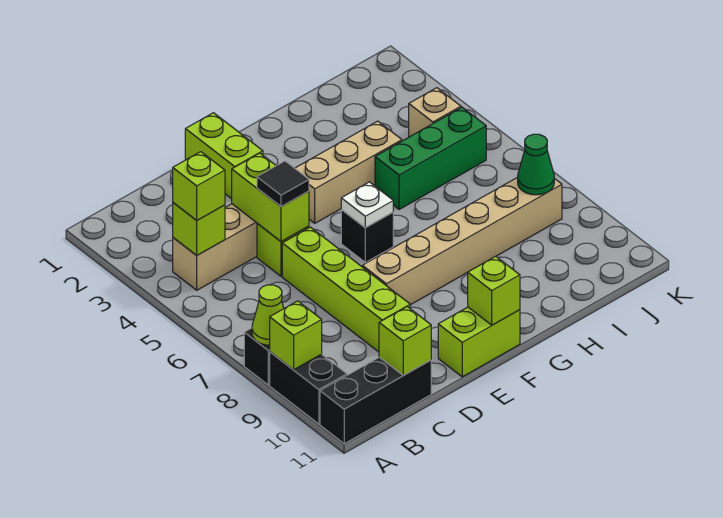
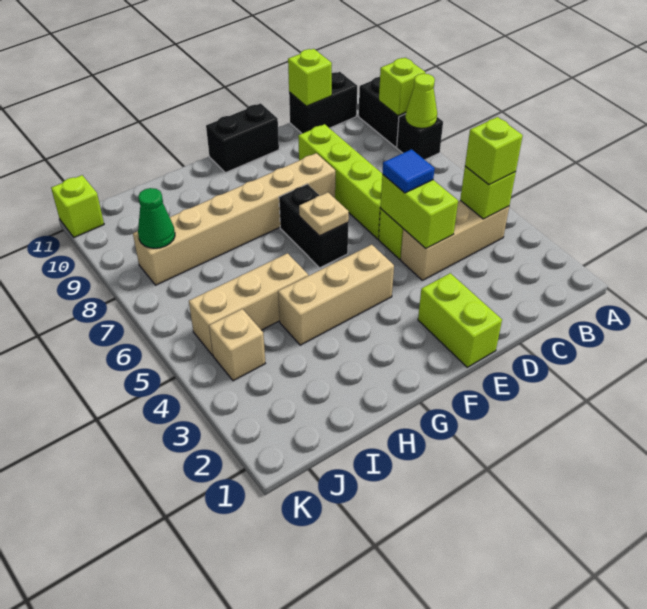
black brick A11:C11 level 1 -> black brick B11:C11 level 1
black tile D5 level 3 -> blue tile D5 level 3
lime brick E11:F11 level 1 -> black brick E11:F11 level 1
black brick F6 level 1 -> black brick F6:F7 level 1
white plate F6 level 2 -> tan plate F6 level 2
lime brick F11 level 2 -> lime brick K11 level 1
green brick H5:J5 level 1 -> tan brick H5:J5 level 1

